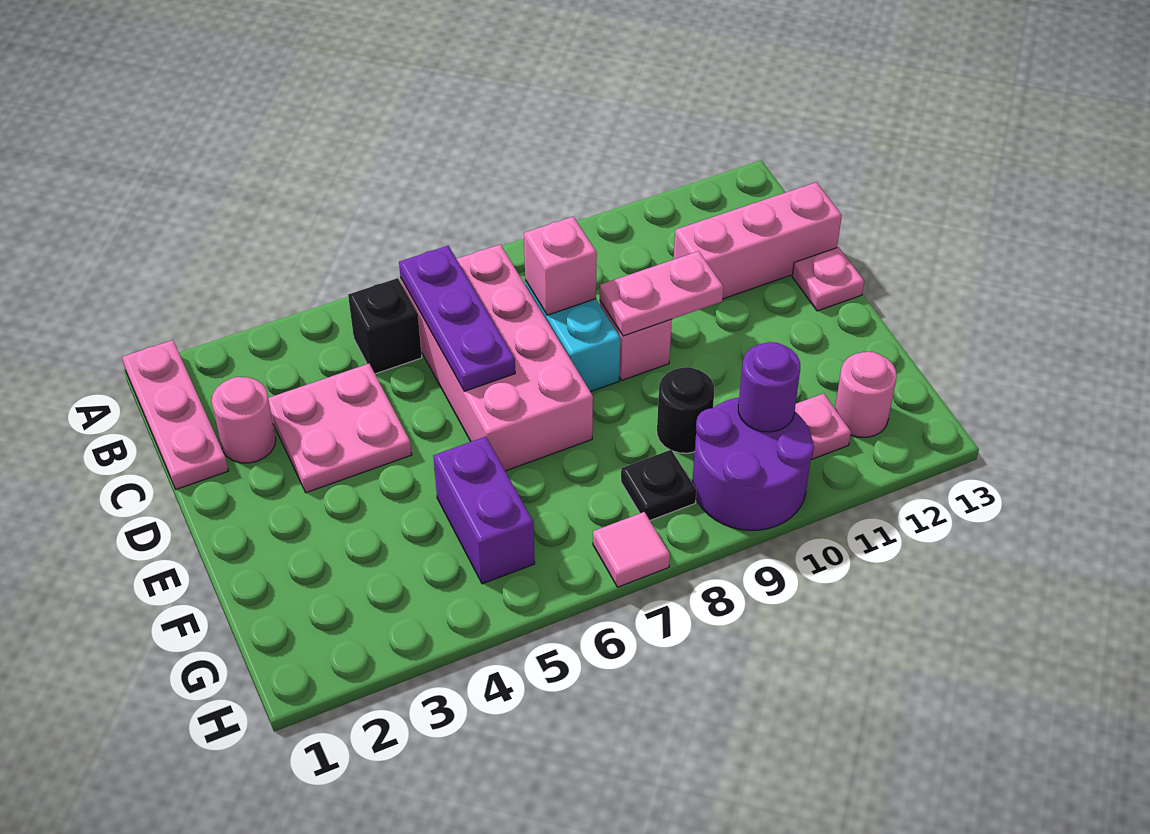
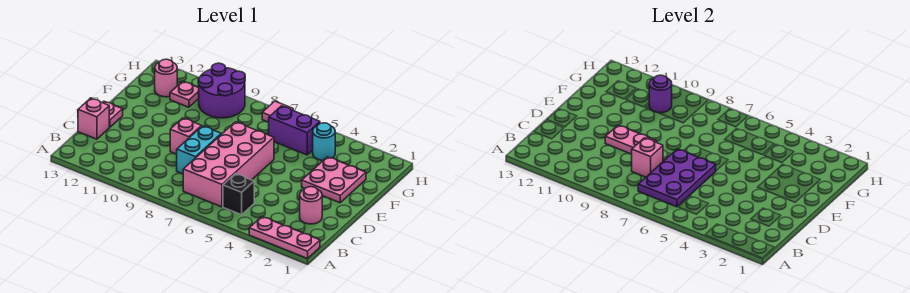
pink plate A1:C1 level 1 -> pink plate A1:A3 level 1
purple plate B6:D6 level 2 -> purple plate B6:D7 level 2
pink plate C3:D4 level 1 -> pink plate E2:F3 level 1
pink brick C11:C13 level 1 -> pink brick C13 level 1
purple brick F5:G5 level 1 -> purple brick G5:G6 level 1
black round brick F9 level 1 -> none
none -> cyan round brick G4 level 1
black plate G8 level 1 -> none

